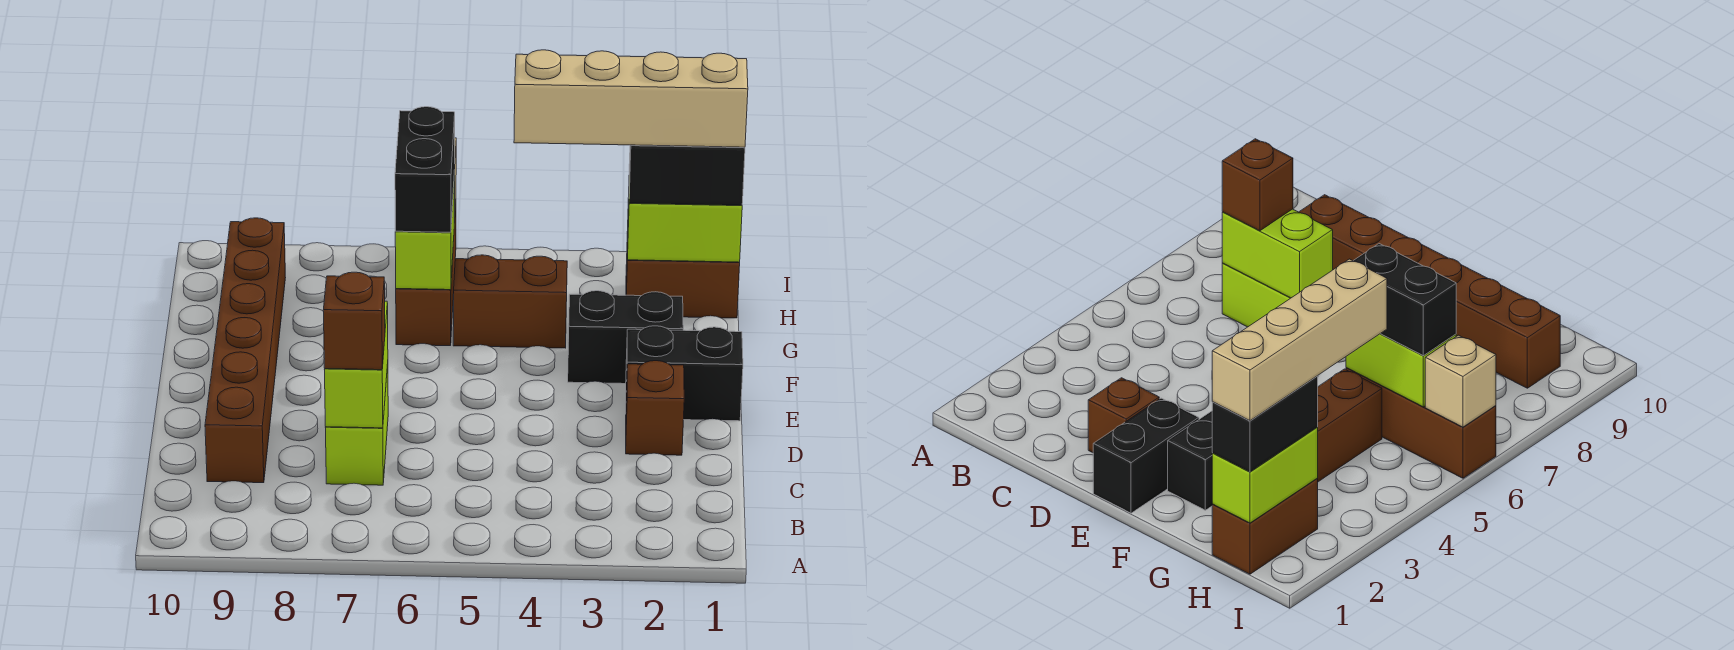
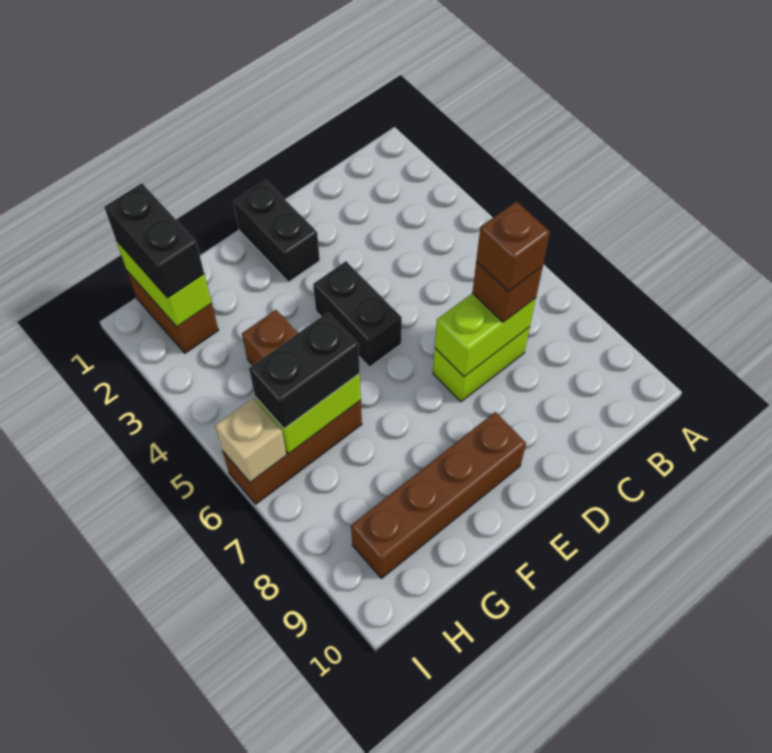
brown brick C9:H9 level 1 -> brown brick E9:H9 level 1
brown brick D2 level 1 -> brown brick C7 level 4
black brick F2:F3 level 1 -> black brick E4:E5 level 1
tan brick H1:H4 level 4 -> none

